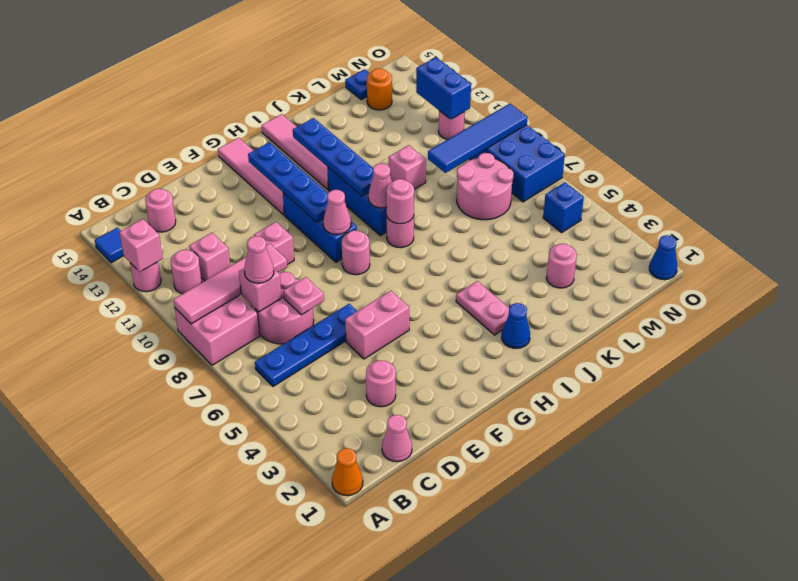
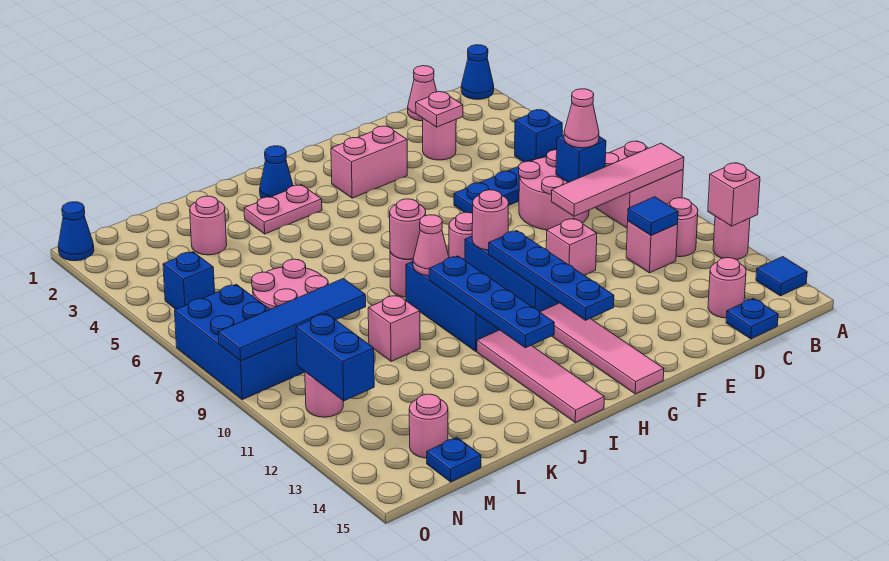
orange cone A1 level 1 -> blue cone A1 level 1
none -> blue brick B5 level 1
pink brick C8 level 2 -> blue brick C8 level 2
none -> blue tile C11 level 2
none -> blue plate C15 level 1
pink plate D7 level 2 -> pink plate D3 level 2
pink brick E5:F5 level 1 -> pink brick F3:G3 level 1
pink cone G9 level 2 -> pink round brick G9 level 2
pink plate I3:I4 level 1 -> pink plate I3:J3 level 1
orange round brick M14 level 1 -> pink round brick M14 level 1

